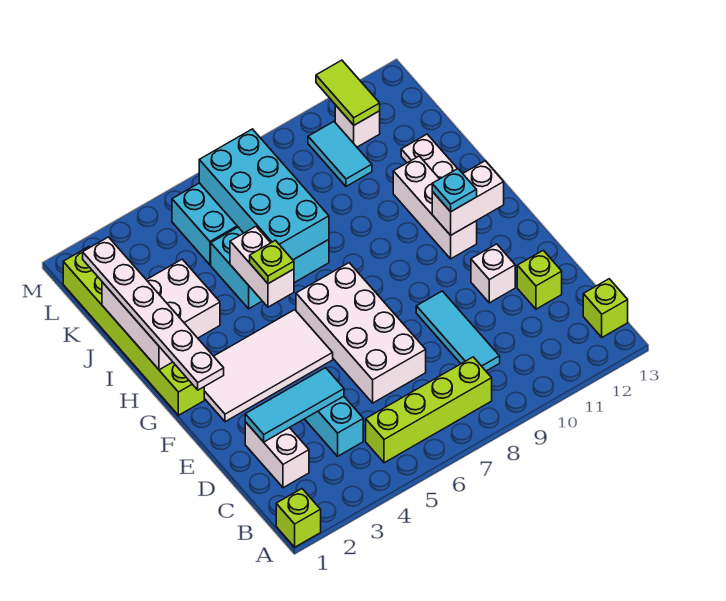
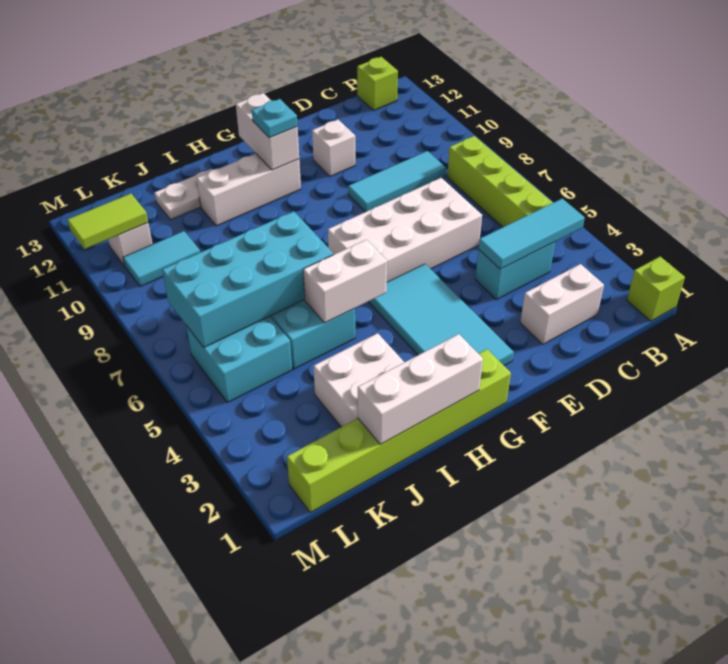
cyan tile D2:D4 level 2 -> cyan tile B4:D4 level 2
lime brick D12 level 1 -> none
white plate F1:K1 level 3 -> none
white tile F2:G5 level 1 -> cyan tile F2:G5 level 1
lime plate H5 level 3 -> none

